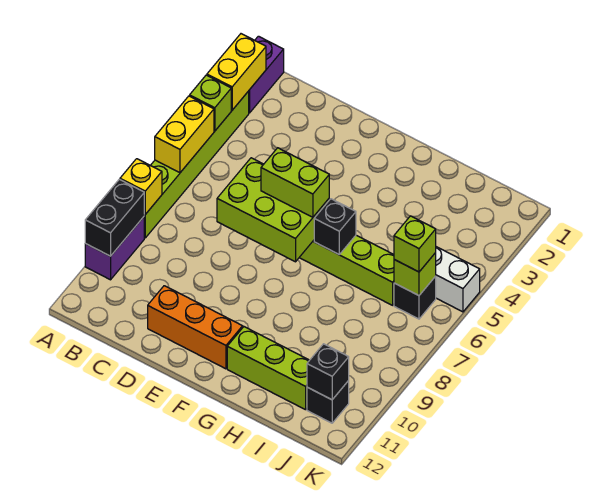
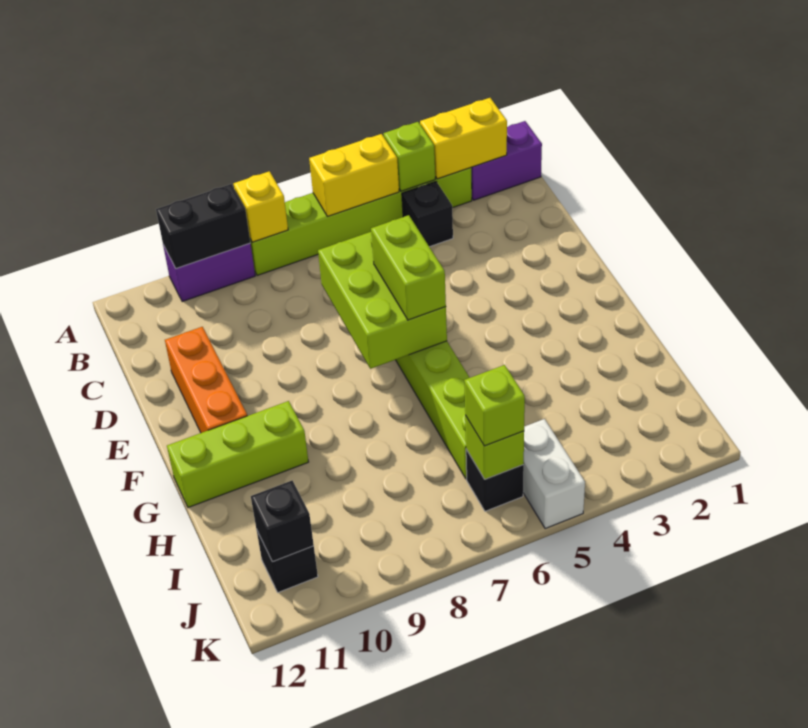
black brick G6 level 2 -> black brick B4 level 1
lime brick G11:I11 level 1 -> lime brick G10:G12 level 1

